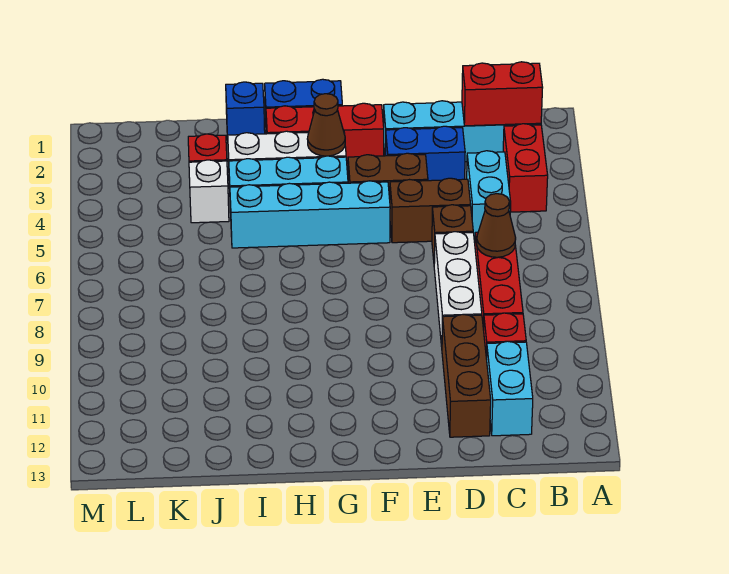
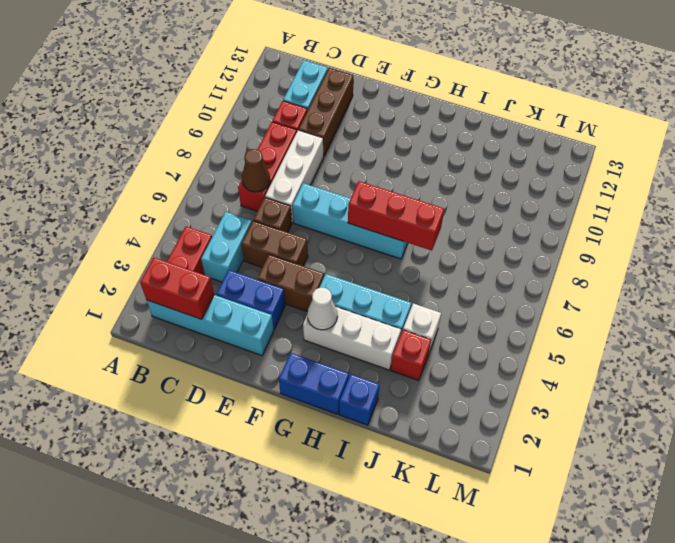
red brick F2:H2 level 1 -> red brick G7:I7 level 2
cyan brick F5:I5 level 1 -> cyan brick E7:H7 level 1
brown cone G3 level 2 -> white cone G3 level 2

